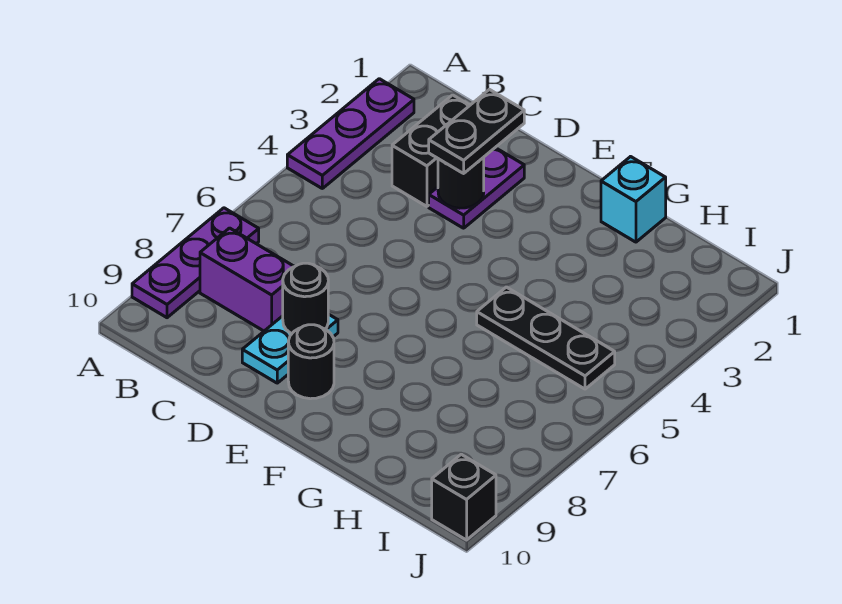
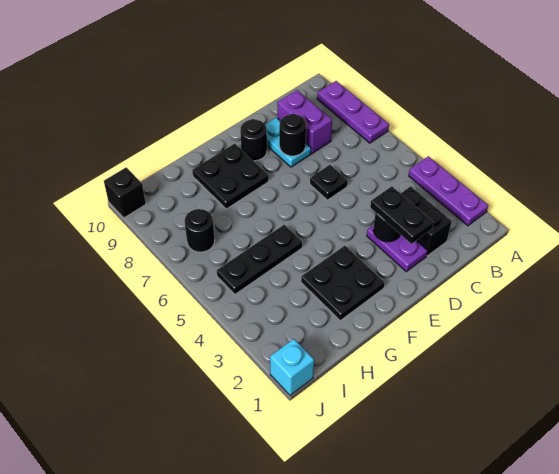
purple brick B8:C8 level 1 -> purple brick C8:C9 level 1
none -> black plate D6 level 1
none -> black plate F2:G3 level 1
none -> black plate F8:G9 level 1
cyan brick G1 level 1 -> cyan brick J1 level 1
none -> black round brick I7 level 1

